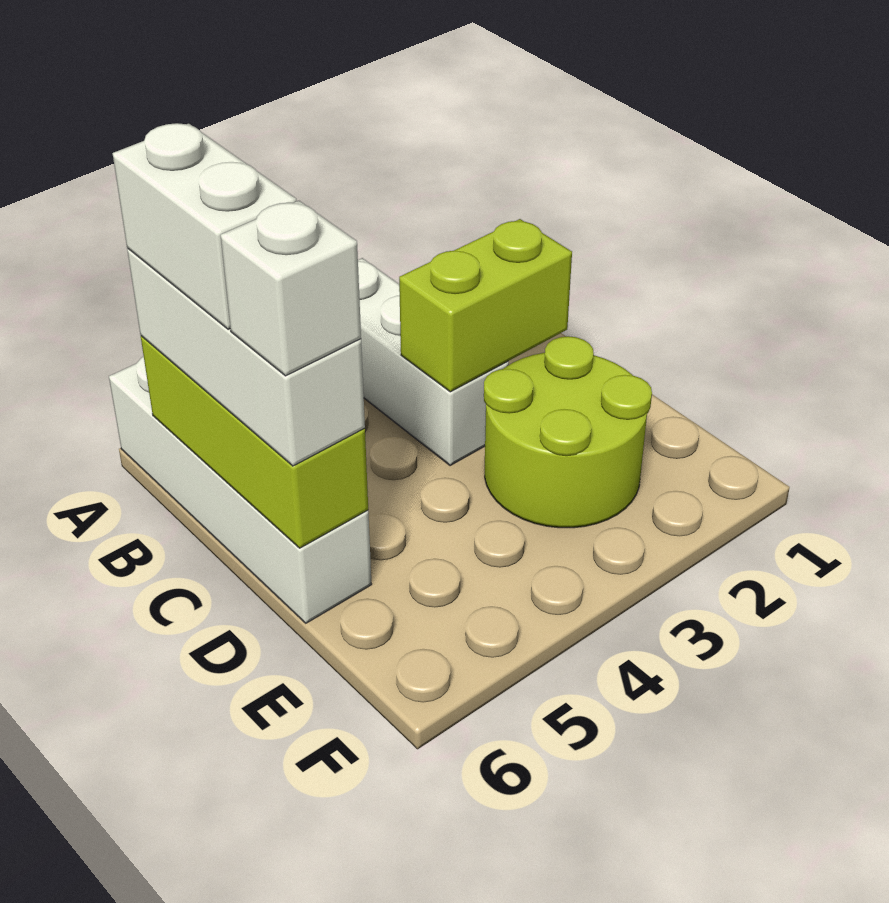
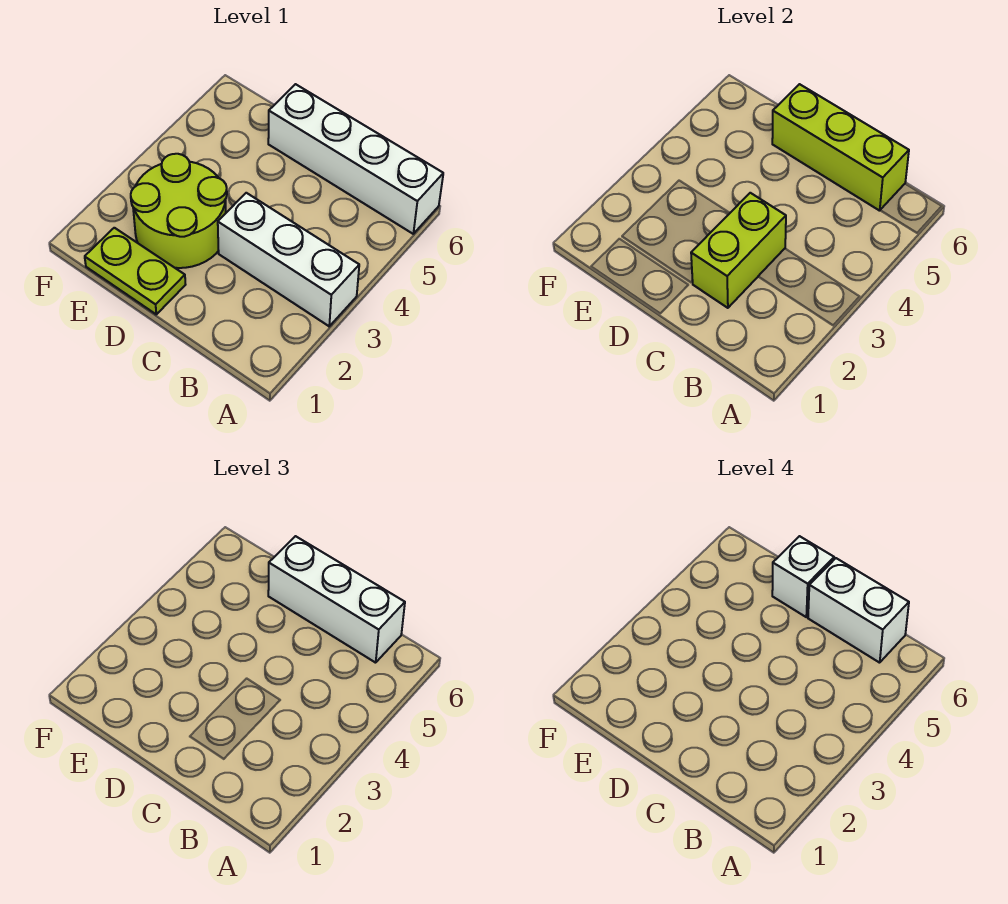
none -> lime plate D1:E1 level 1

